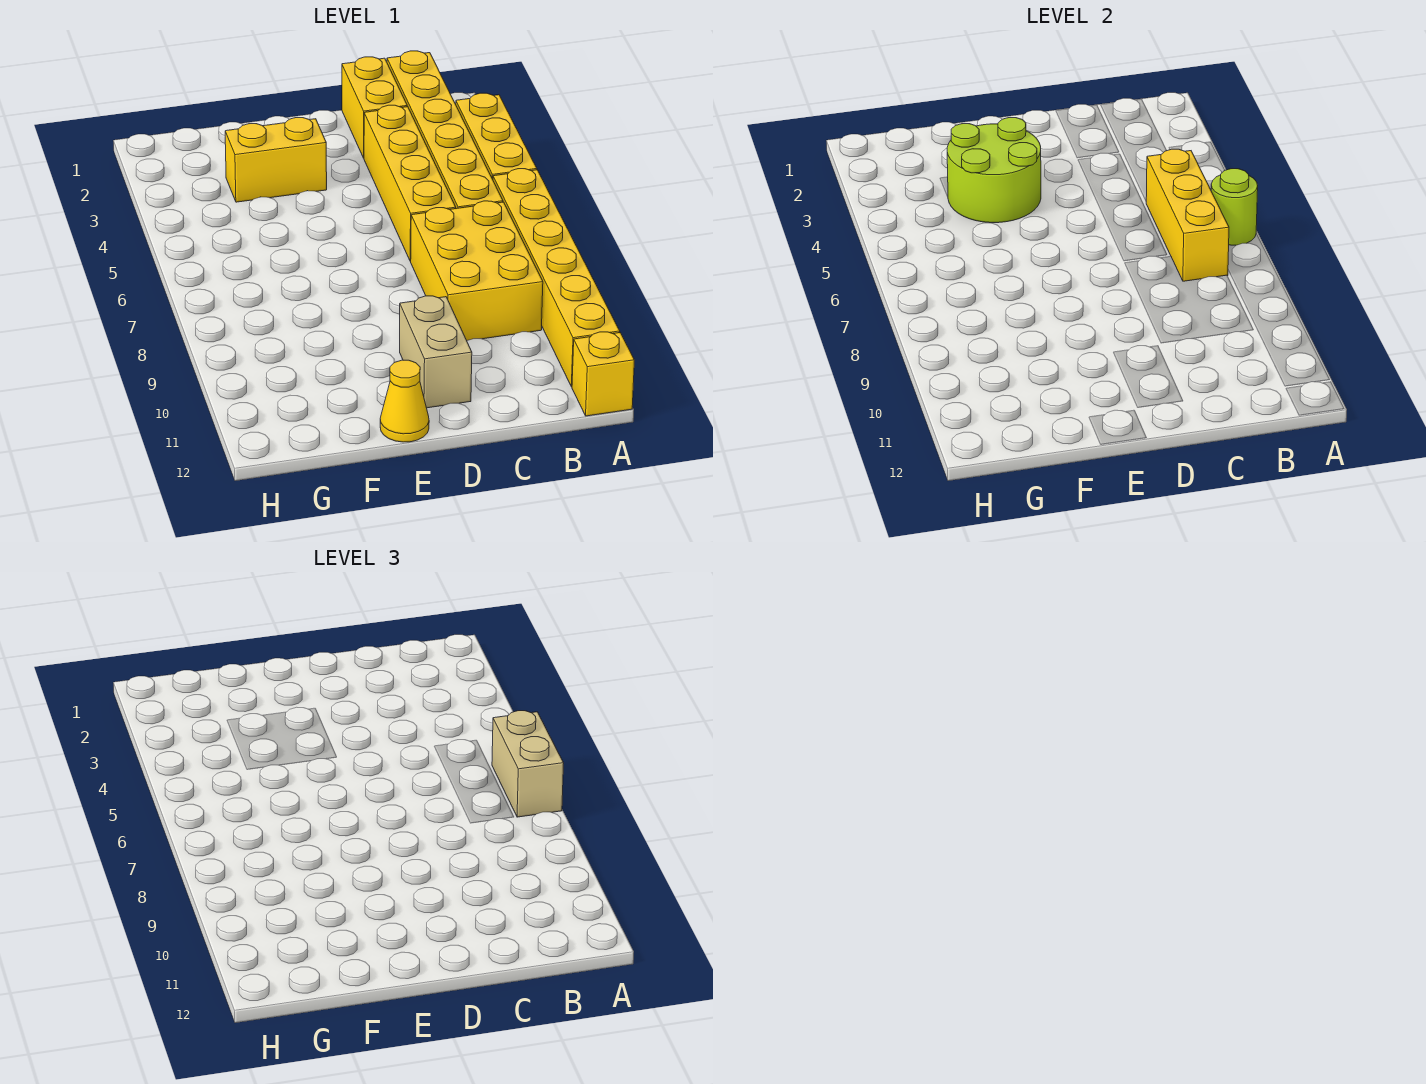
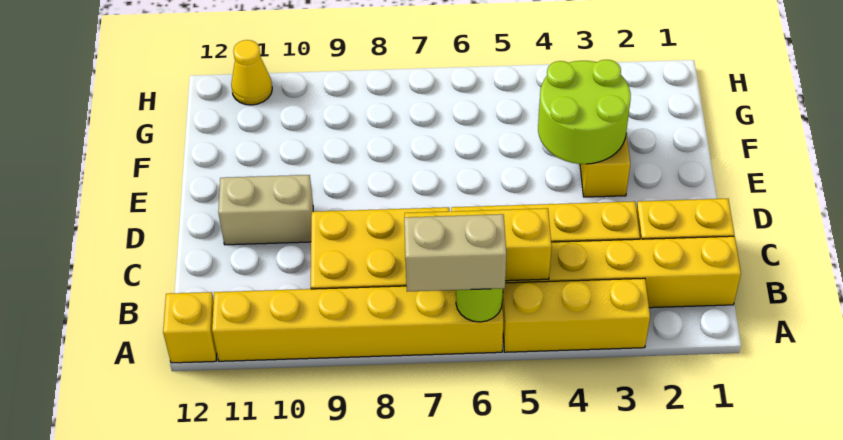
yellow cone E12 level 1 -> yellow cone H11 level 1

